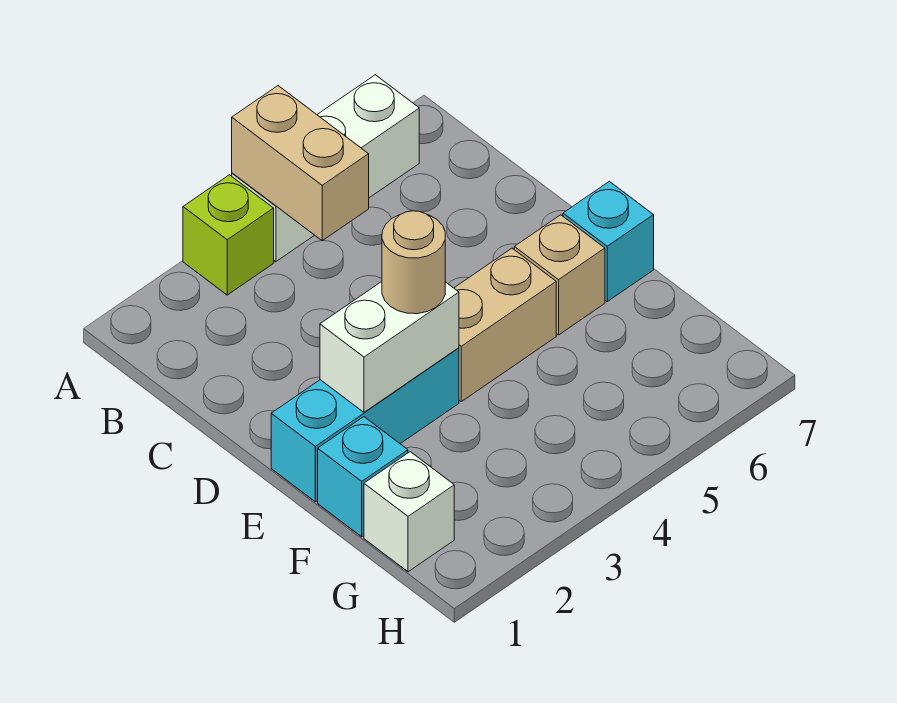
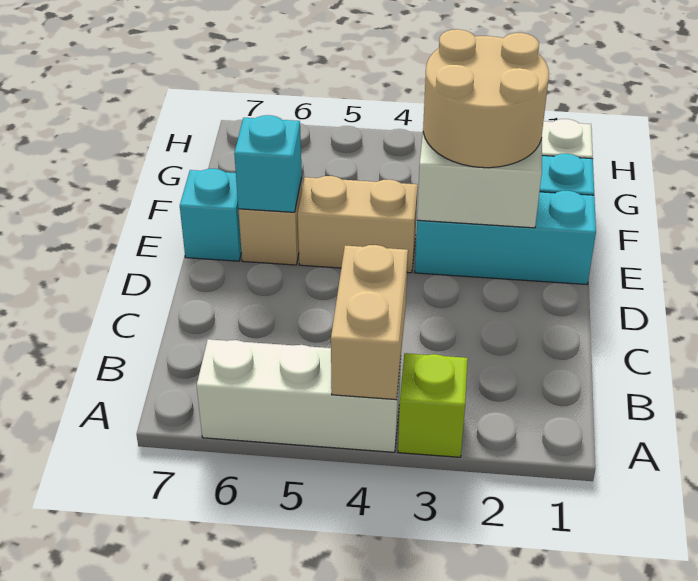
tan round brick E3 level 3 -> tan round brick E2:F3 level 3
none -> cyan brick E6 level 2

